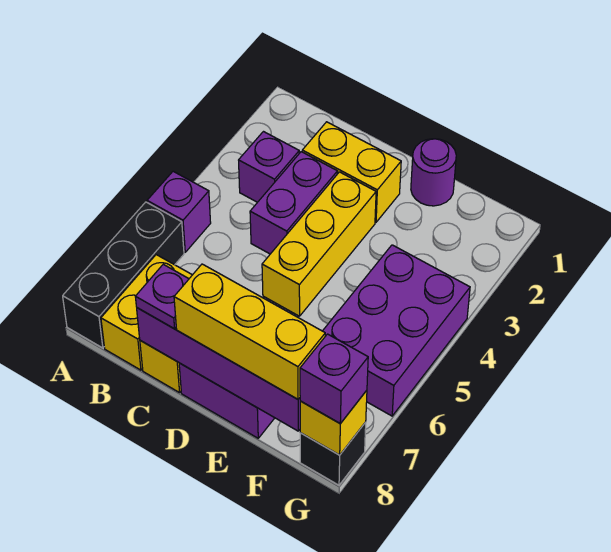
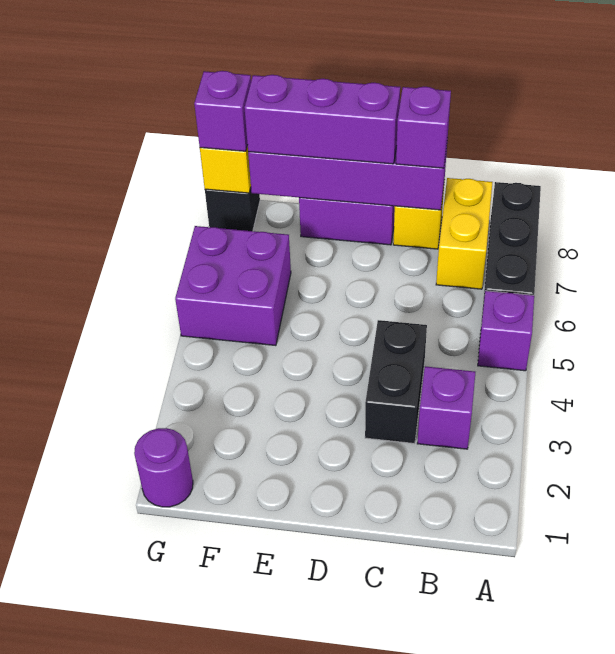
yellow brick C2:D2 level 1 -> none
purple brick C3:C4 level 1 -> black brick C3:C4 level 1
purple plate C8 level 3 -> purple brick C8 level 3
yellow brick D3:D5 level 1 -> none
yellow brick D8:F8 level 3 -> purple brick D8:F8 level 3
purple round brick E1 level 1 -> purple round brick G1 level 1
purple brick F4:G6 level 1 -> purple brick F5:G6 level 1

